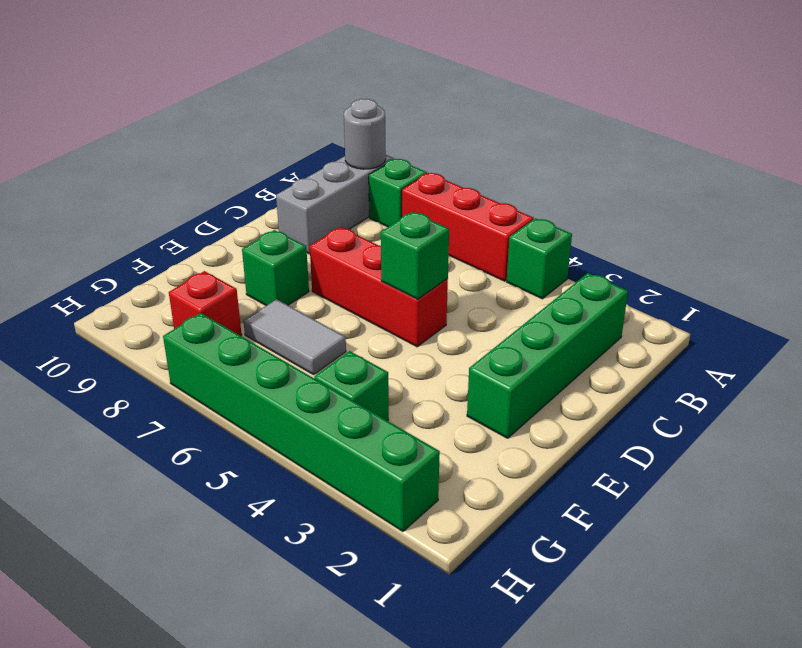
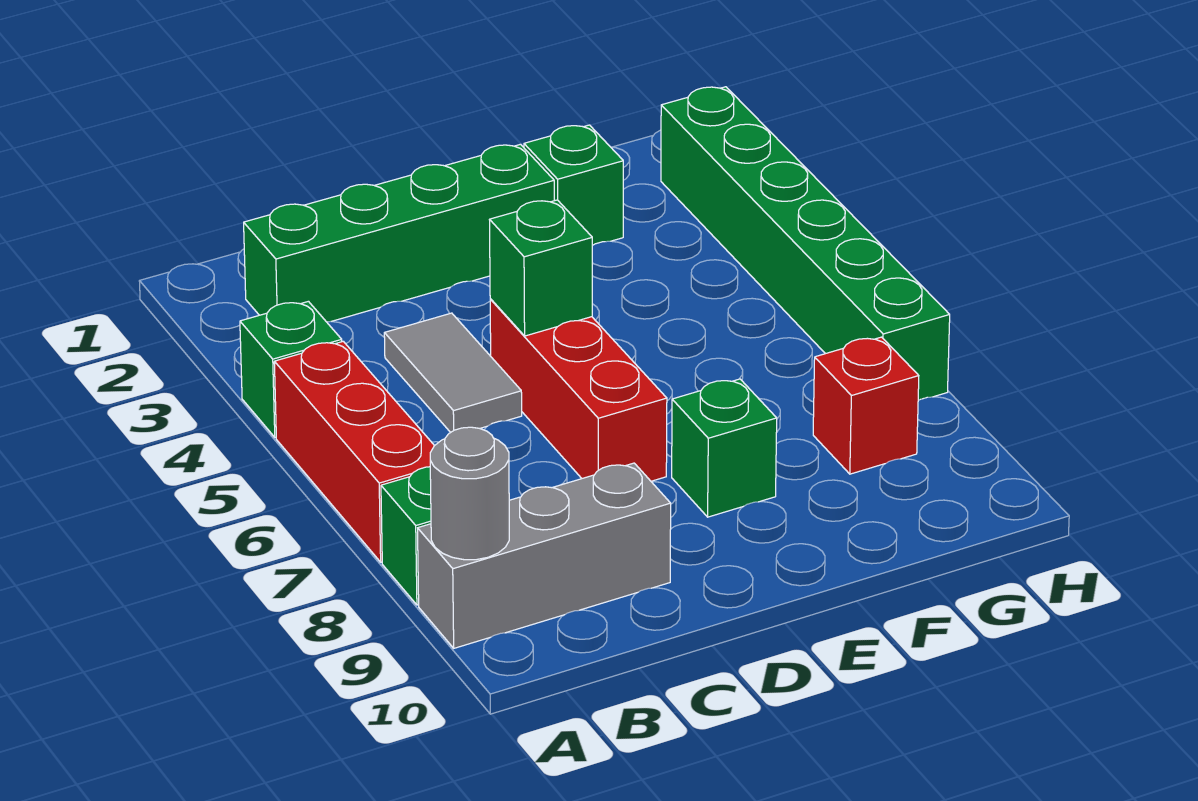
grey tile F6:F7 level 1 -> grey tile C4:C5 level 1
green brick G4 level 1 -> green brick F2 level 1

